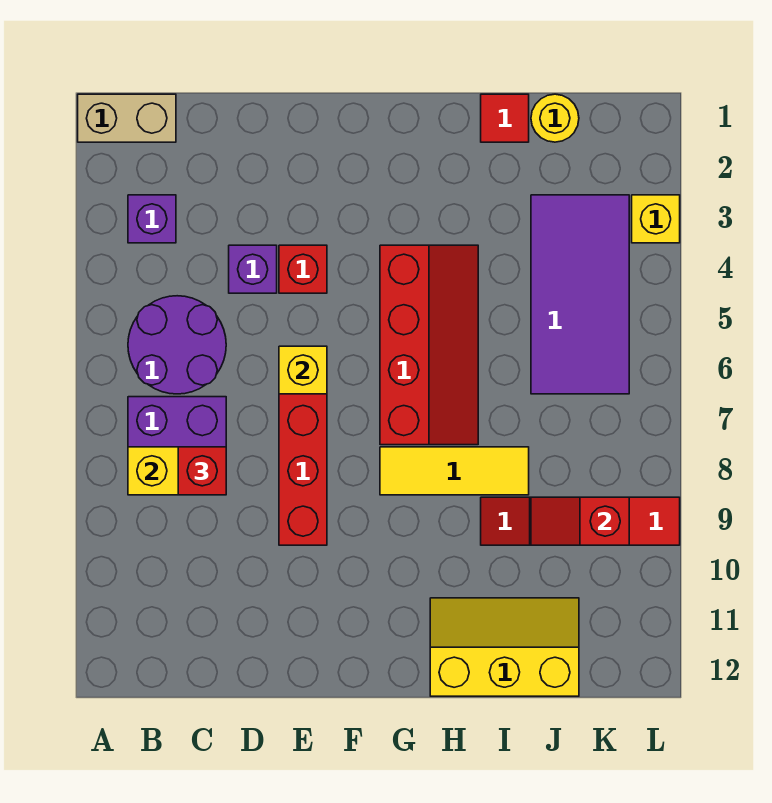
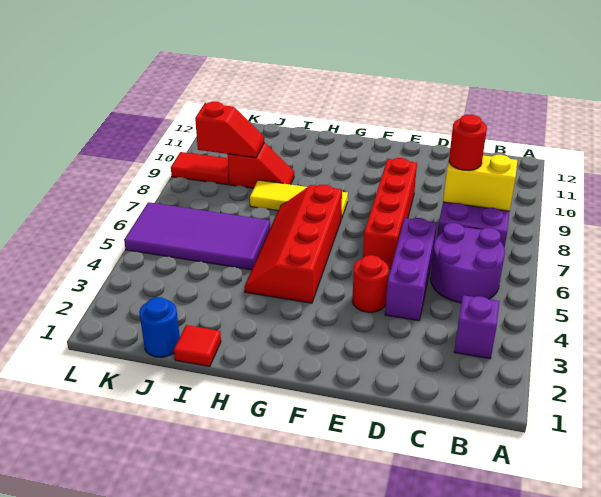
tan brick A1:B1 level 1 -> none
red brick C8 level 3 -> red round brick C8 level 3
purple brick D4 level 1 -> purple brick D4:D6 level 1
red brick E4 level 1 -> red round brick E4 level 1
yellow brick E6 level 2 -> none
yellow slope H11:J12 level 1 top 12 -> none
yellow round brick J1 level 1 -> blue round brick J1 level 1
purple tile J3:K6 level 1 -> purple tile I5:L6 level 1
yellow brick L3 level 1 -> none

